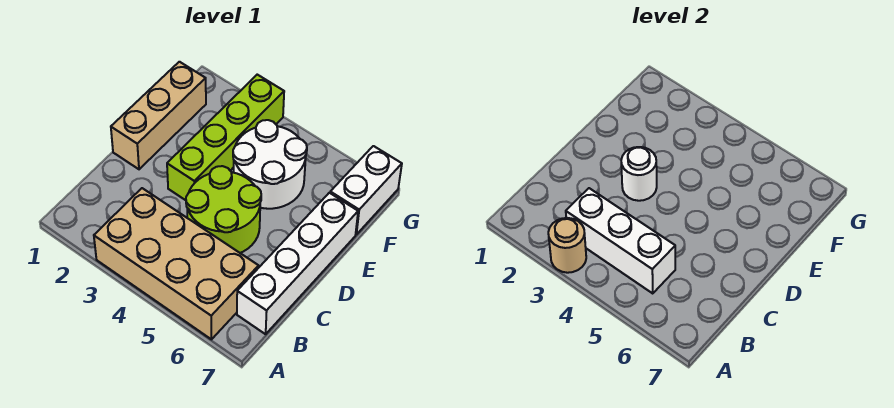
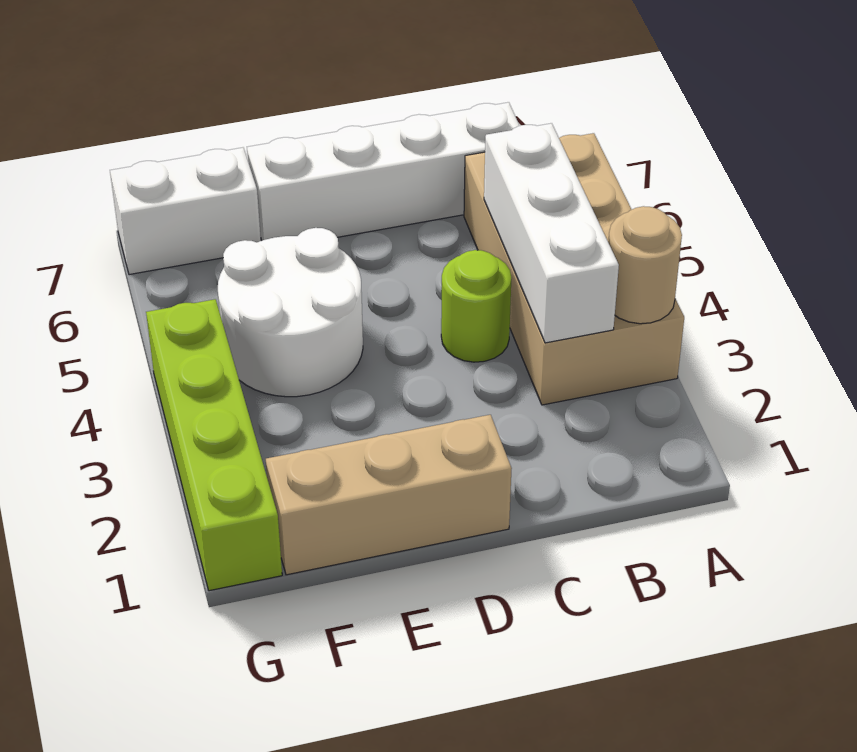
lime round brick C4:D5 level 1 -> lime round brick C4 level 1
lime brick D3:G3 level 1 -> lime brick G1:G4 level 1
white round brick D3 level 2 -> none

